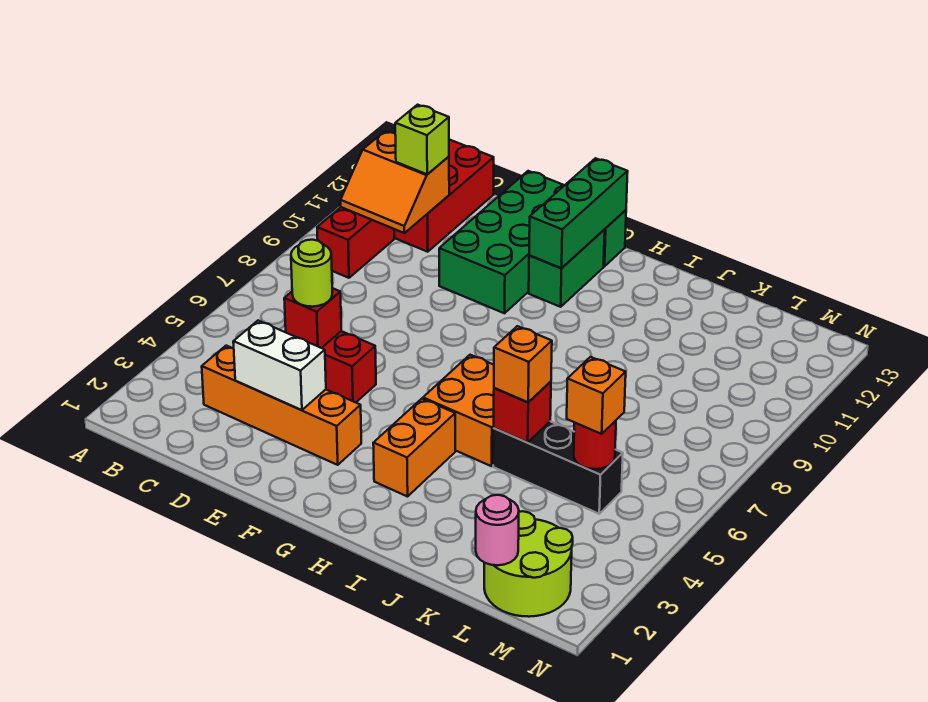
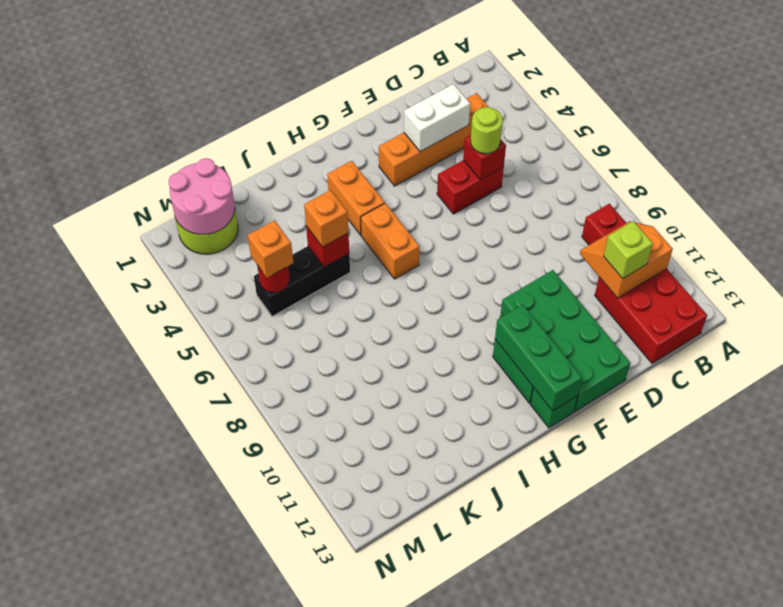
orange brick H5:I6 level 1 -> orange brick H5:H6 level 1
pink round brick L1 level 2 -> pink round brick L1:M2 level 2

